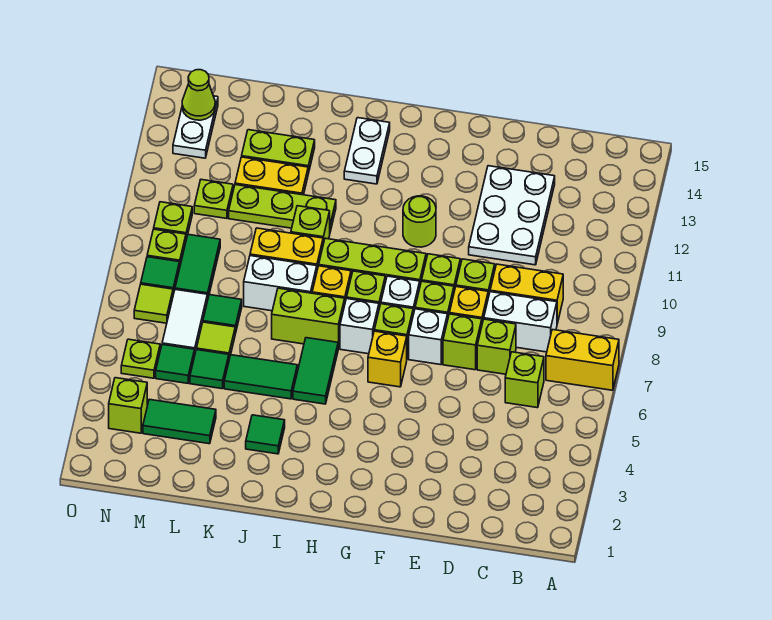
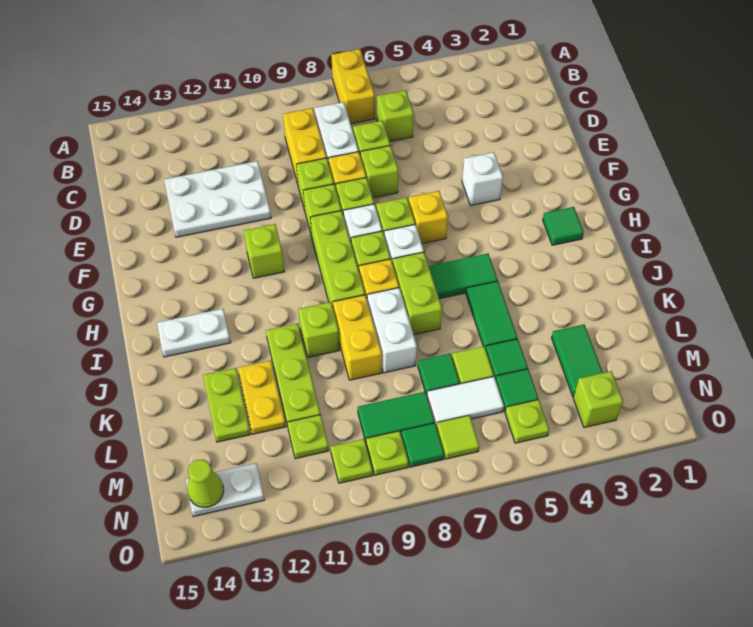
white brick F7 level 1 -> white brick F4 level 1
lime round brick G11 level 1 -> lime brick G11 level 1
green tile J3 level 1 -> green tile H2 level 1

